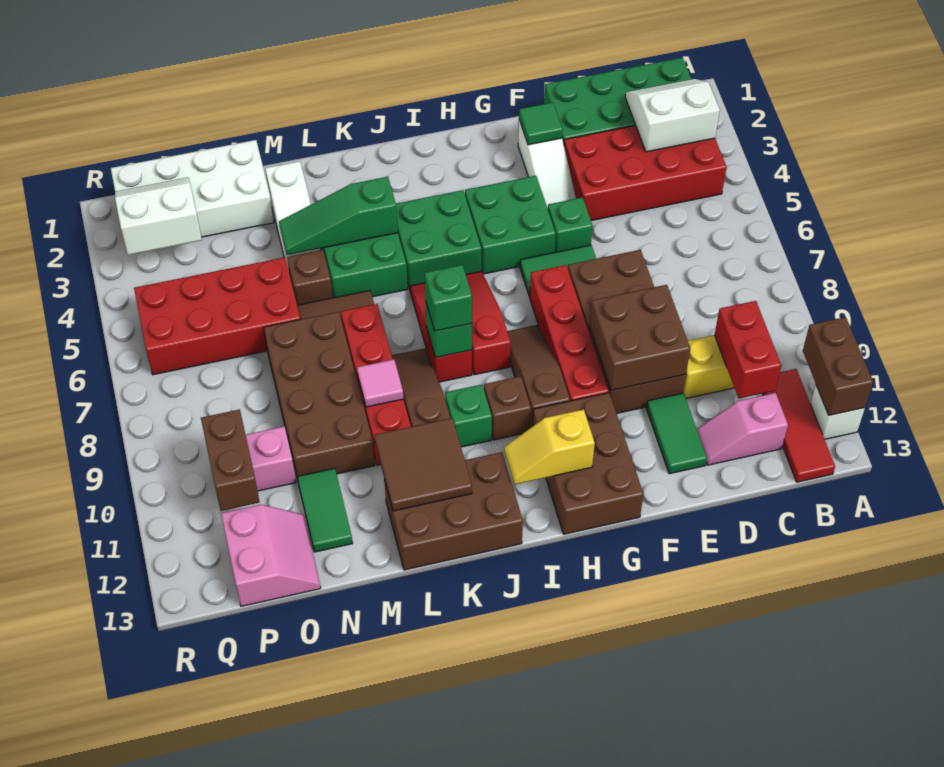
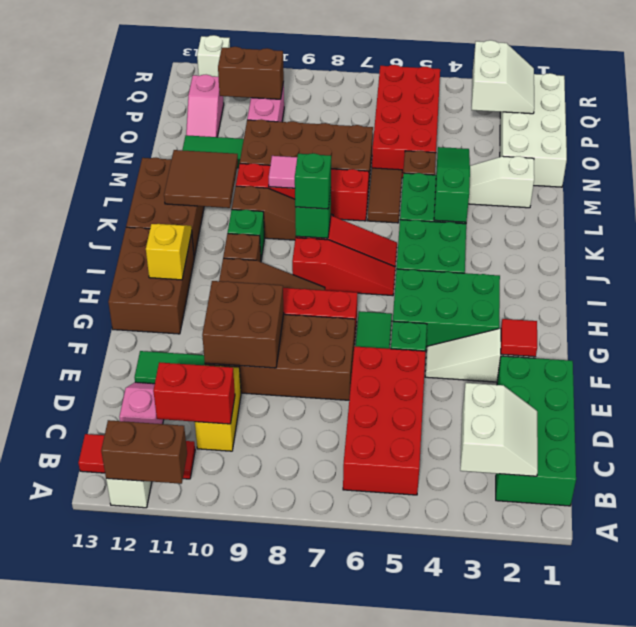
red brick B3:E4 level 1 -> red brick B5:E6 level 1
green tile F2 level 2 -> red tile F2 level 2
green brick G4:H5 level 1 -> green brick G3:H5 level 1
brown brick G11:H13 level 1 -> brown brick G12:I13 level 1
pink slope O12:P13 level 1 top P -> pink slope O12:P12 level 1 top P
none -> white brick R12 level 1

